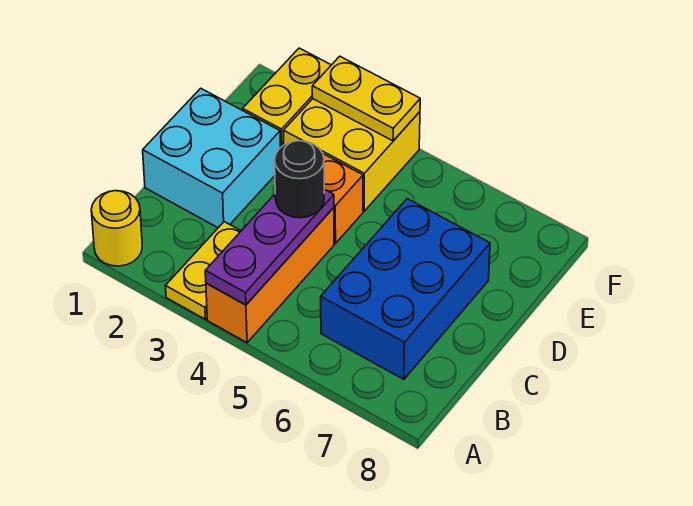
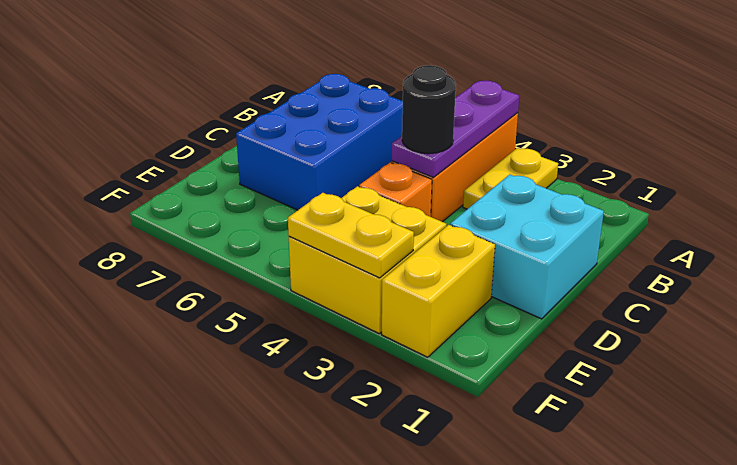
yellow round brick A1 level 1 -> none

